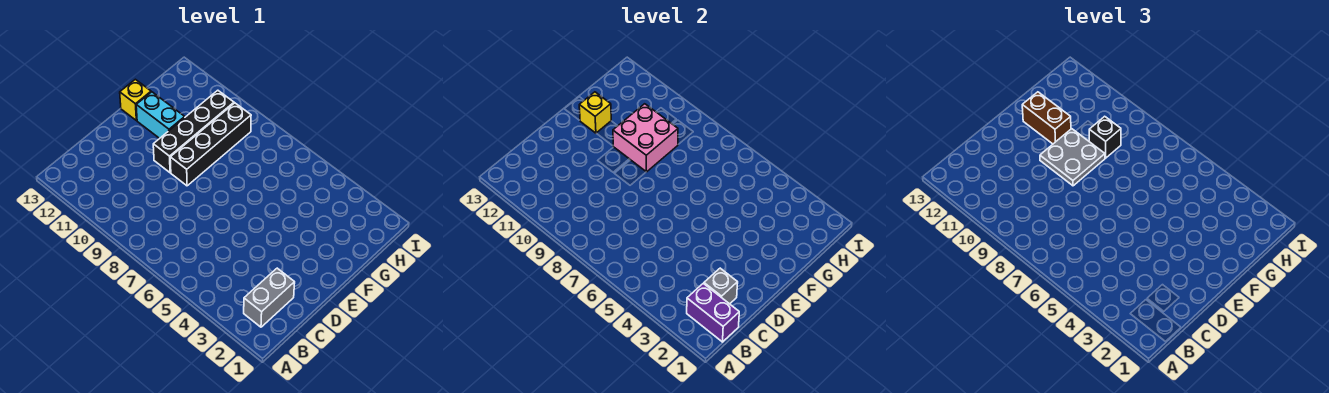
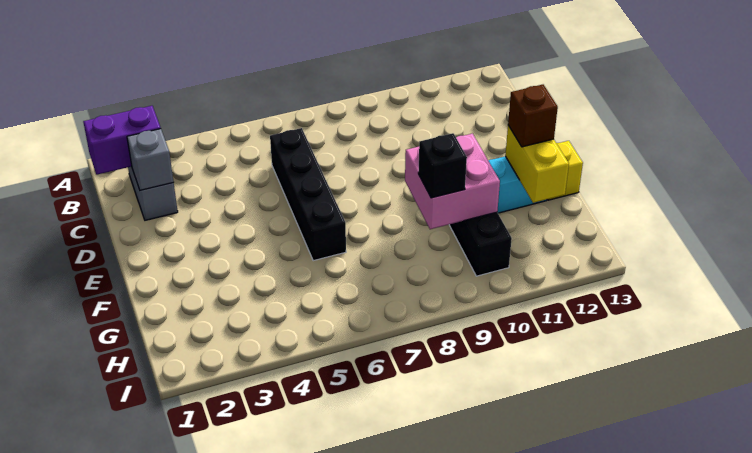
black brick E9:H9 level 1 -> black brick C6:F6 level 1
grey plate E9:F10 level 3 -> none
brown brick F11:F12 level 3 -> brown brick F12 level 3
yellow brick F12 level 2 -> yellow brick F12:G12 level 2

